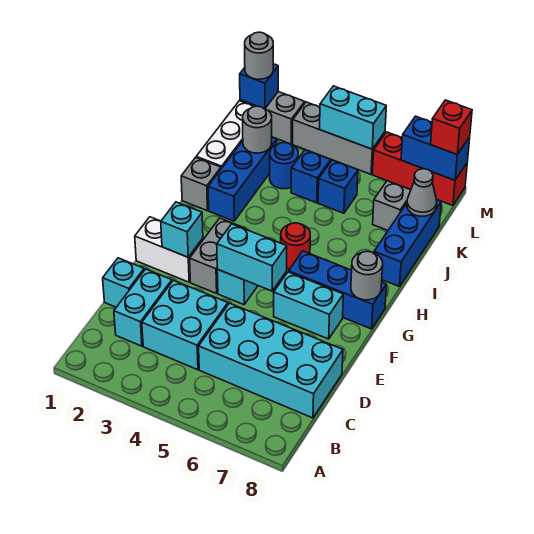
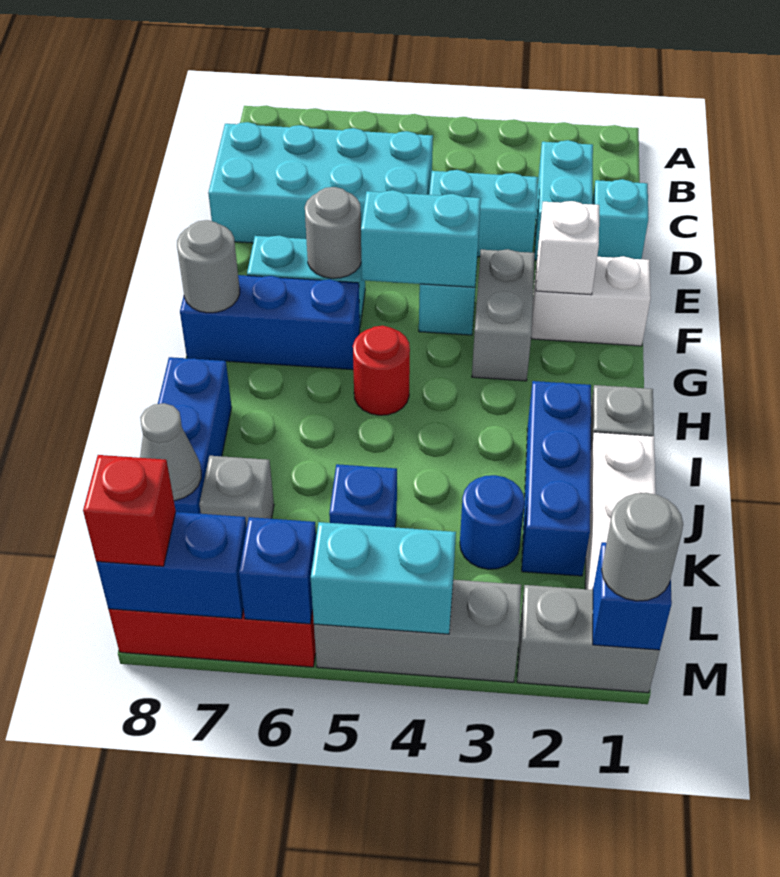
cyan brick C3:D4 level 1 -> cyan brick D3:D4 level 1
cyan brick F2 level 2 -> white brick F2 level 2
grey round brick K2 level 2 -> grey round brick F6 level 2
blue brick K4 level 1 -> blue brick M6 level 2

